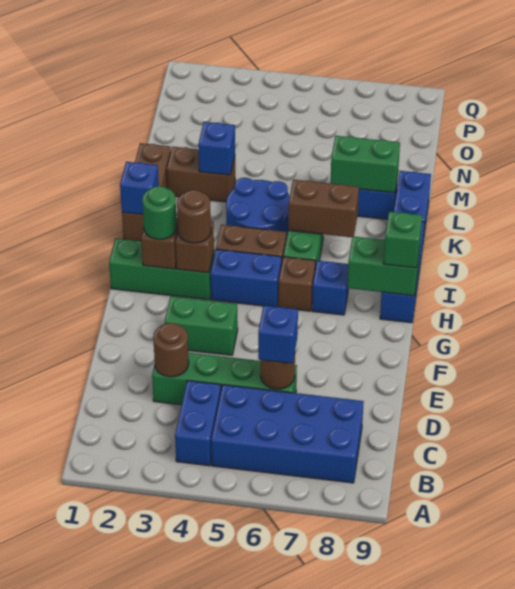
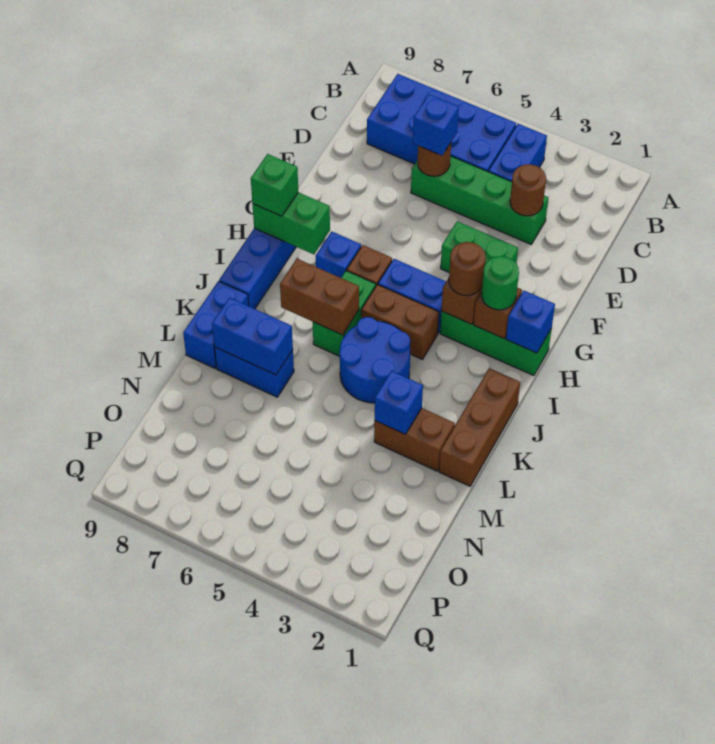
blue brick J1 level 2 -> blue brick H1 level 2
green brick L7:L8 level 2 -> blue brick L7:L8 level 2

